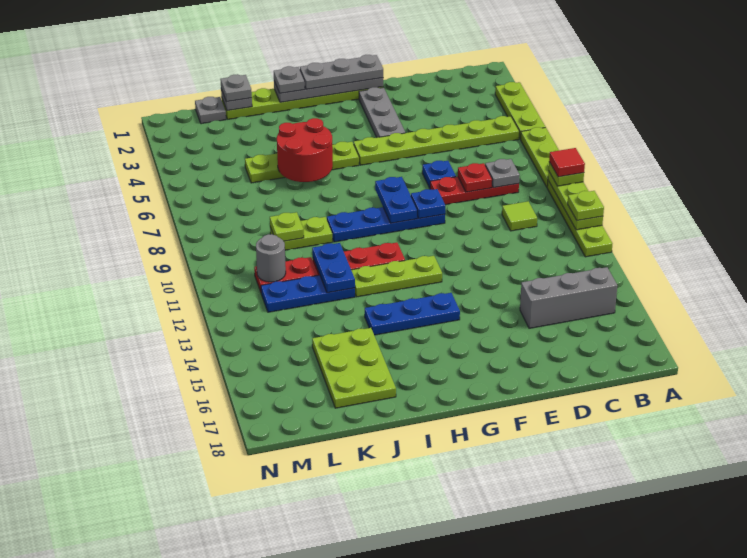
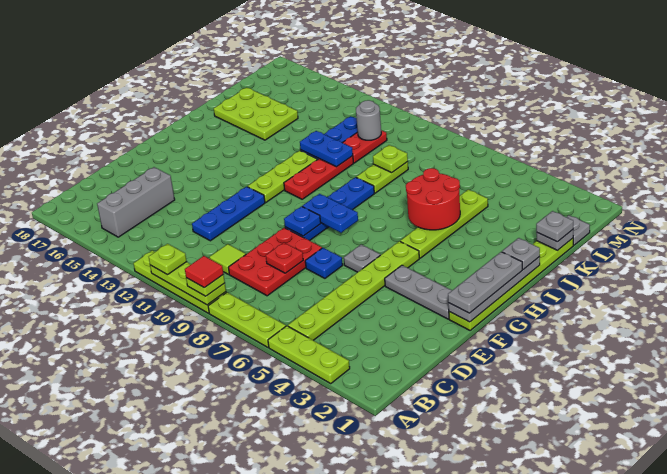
red plate C8:E8 level 1 -> red plate C8:E9 level 1
grey plate C8 level 2 -> grey plate F6 level 1
blue plate G14:I14 level 1 -> blue plate D12:F12 level 1

